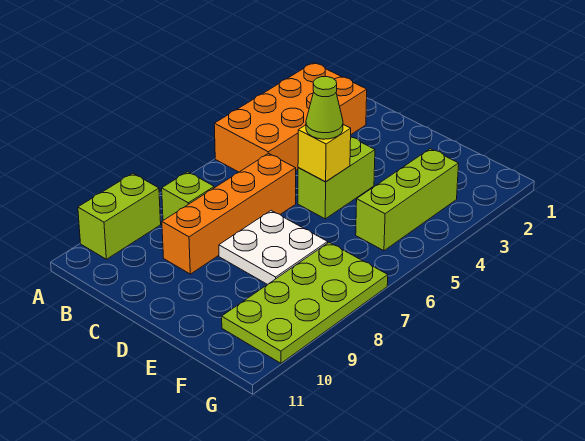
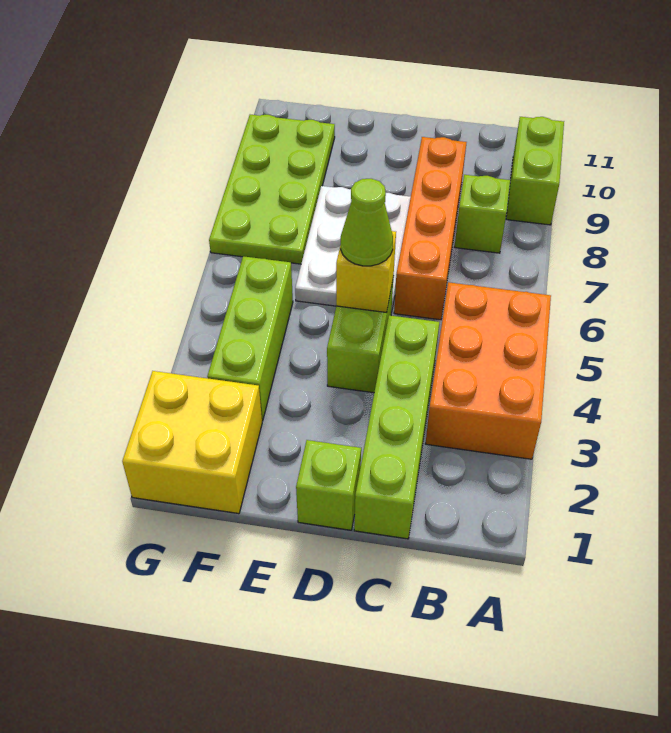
orange brick A2:B5 level 1 -> orange brick A3:B5 level 1
none -> lime brick C1:C4 level 1
none -> lime brick D1 level 1
white plate D7:E8 level 1 -> white plate D6:E8 level 1
none -> yellow brick F1:G2 level 1

